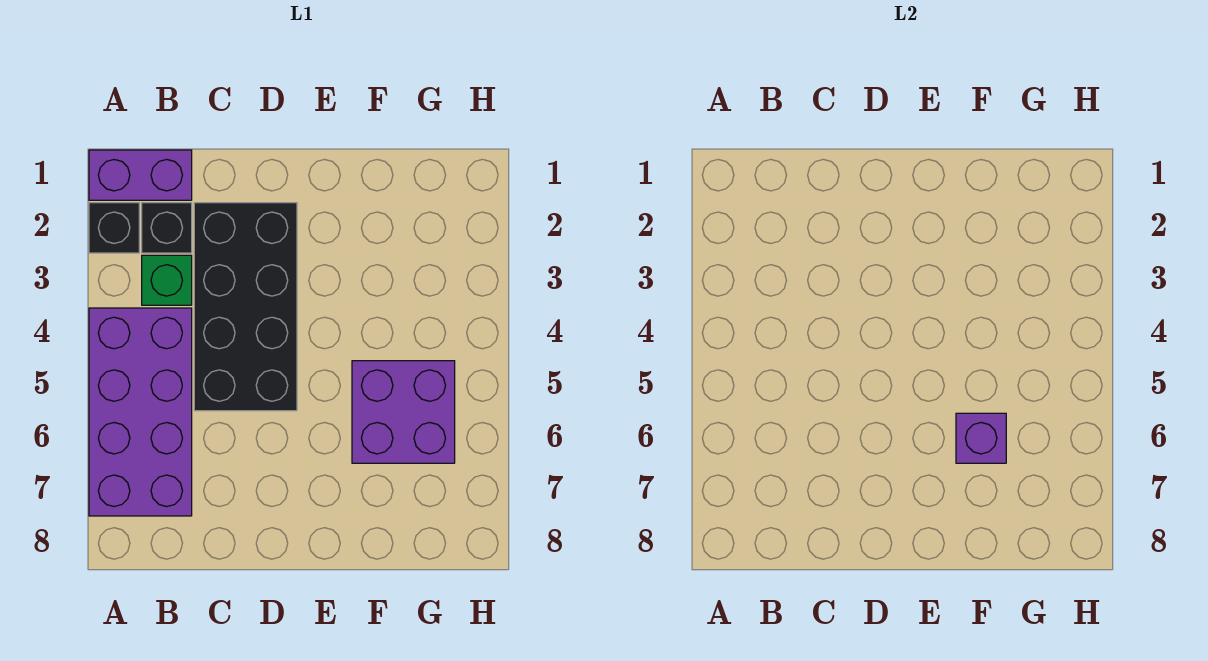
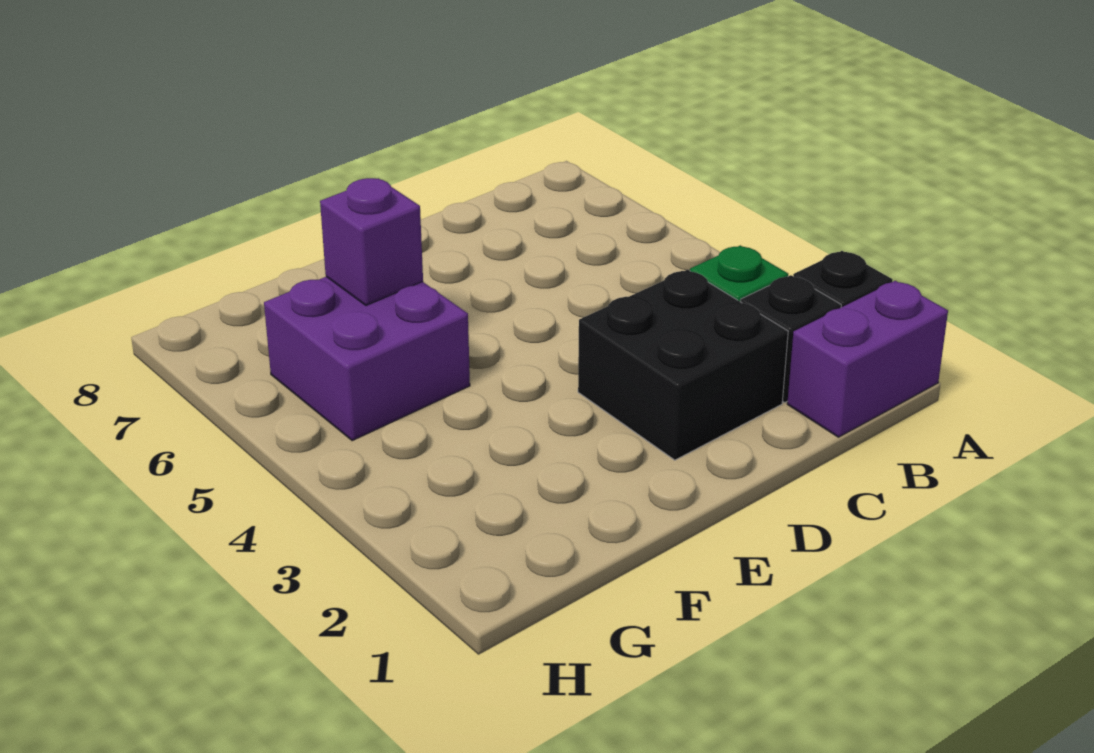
purple brick A4:B7 level 1 -> none
black brick C2:D5 level 1 -> black brick C2:D3 level 1

